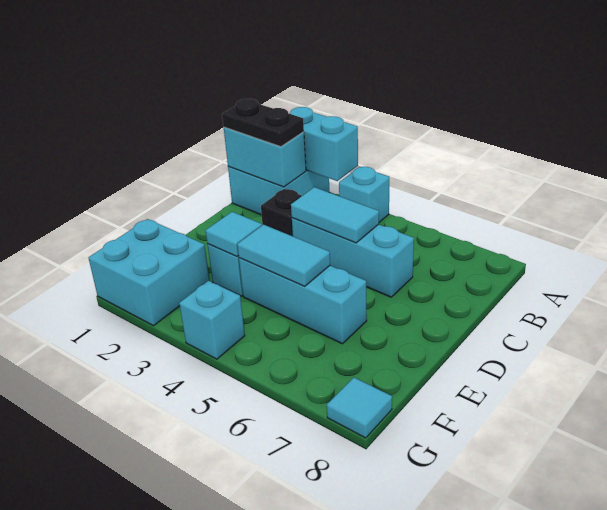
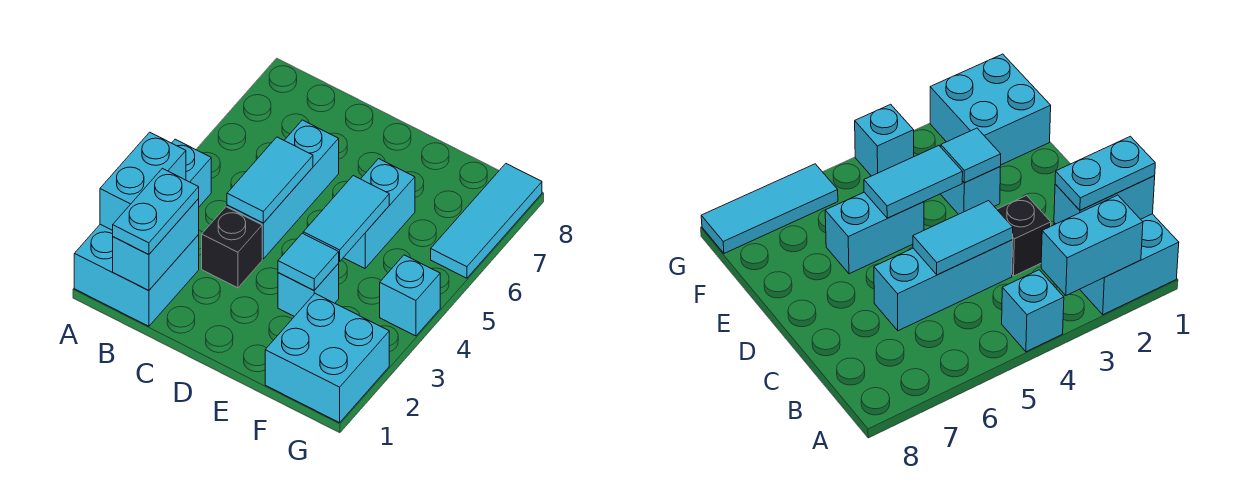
black plate B1:B2 level 3 -> cyan plate B1:B2 level 3
cyan brick E4:E6 level 1 -> cyan brick E5:E6 level 1
cyan tile G8 level 1 -> cyan tile G6:G8 level 1

